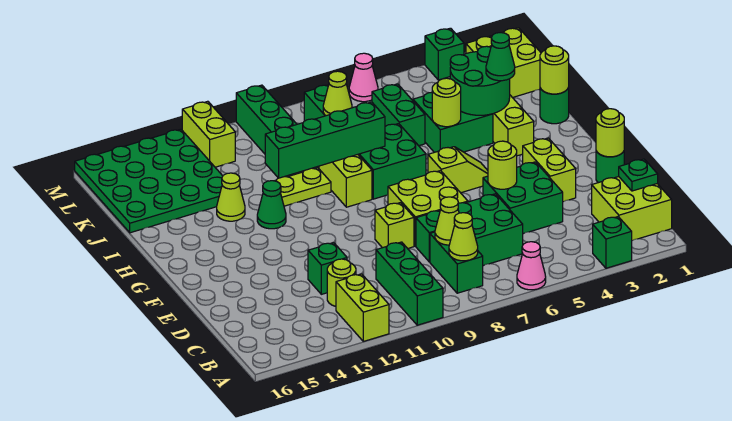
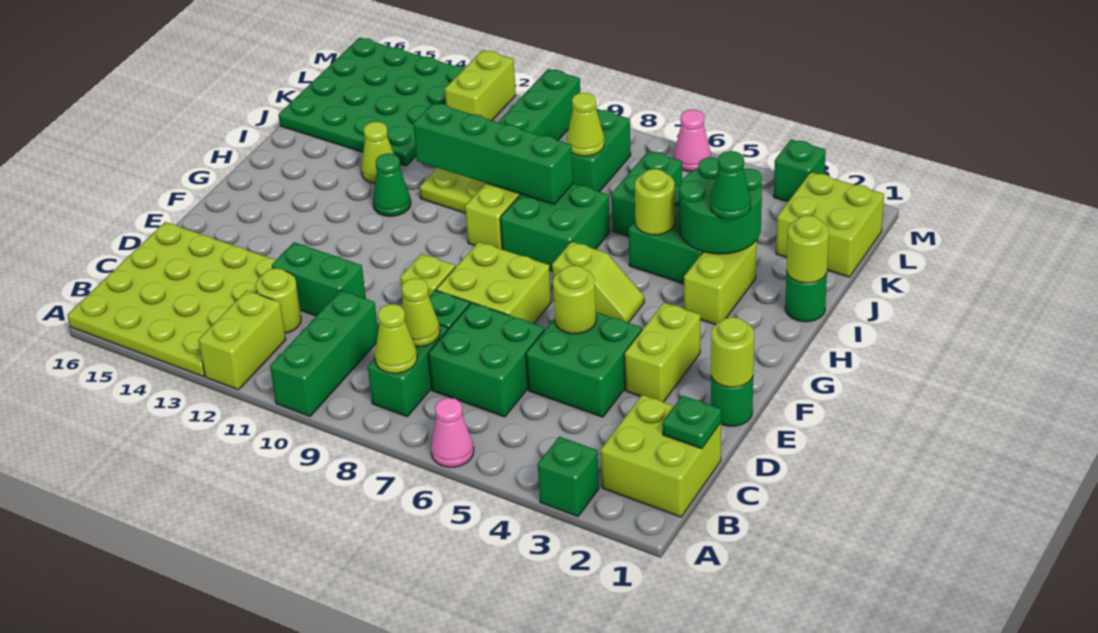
none -> lime plate A13:D16 level 1
green brick D12 level 1 -> green brick D11:D12 level 1

